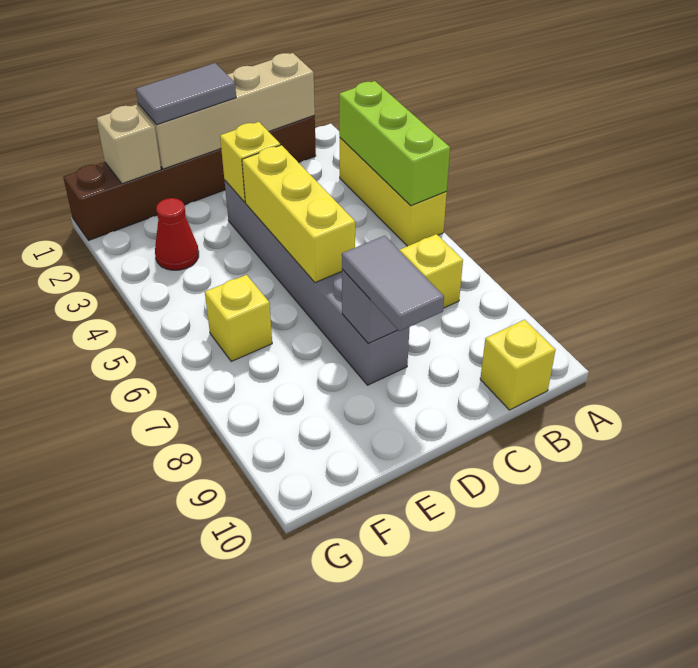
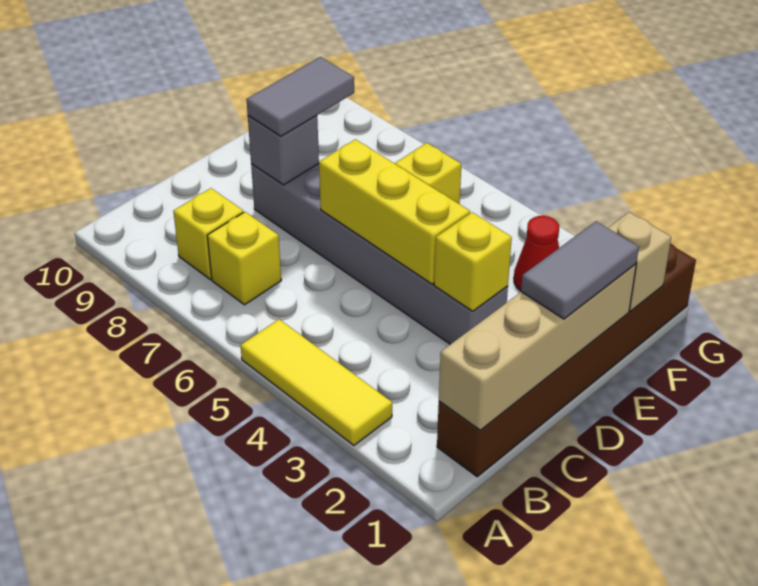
yellow brick A3:A5 level 1 -> yellow tile A3:A5 level 1
lime brick A3:A5 level 2 -> none
yellow brick B10 level 1 -> yellow brick B8 level 1
grey tile D8:D9 level 3 -> grey tile D8:E8 level 3

